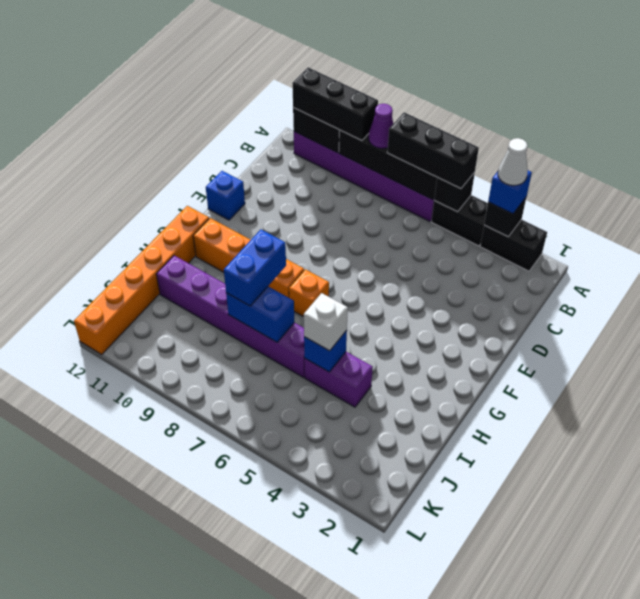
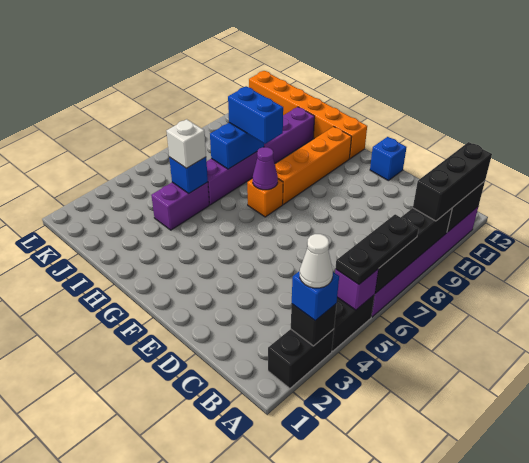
black brick A5 level 2 -> purple brick A5 level 2
black brick A5:A7 level 3 -> black plate A5:A7 level 3
purple cone A8 level 3 -> purple cone G7 level 2

